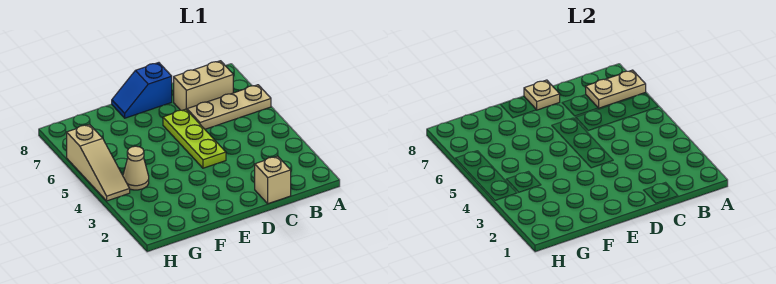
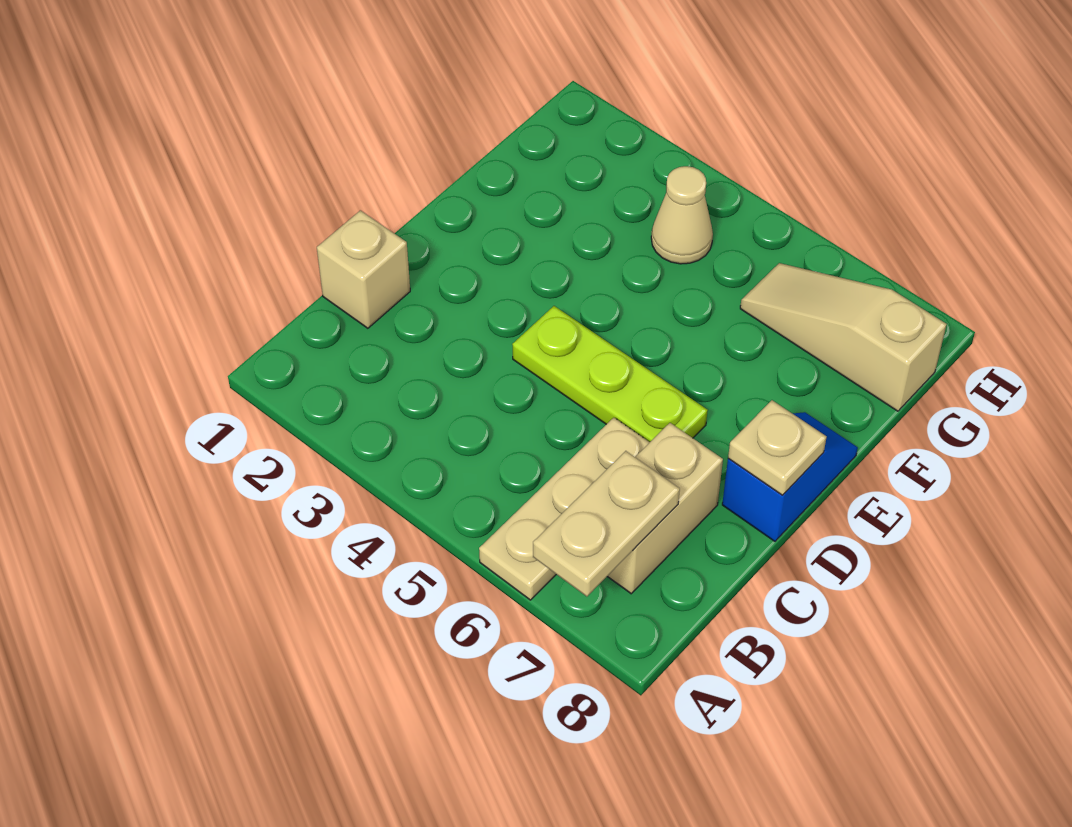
tan slope H4:H6 level 1 top 6 -> tan slope G6:G8 level 1 top 8

